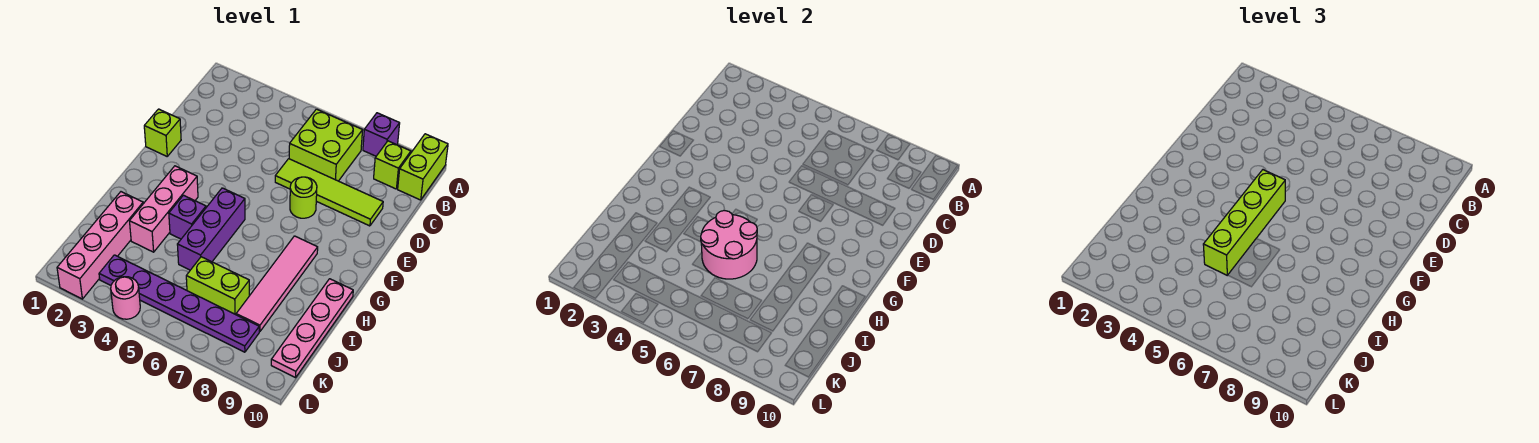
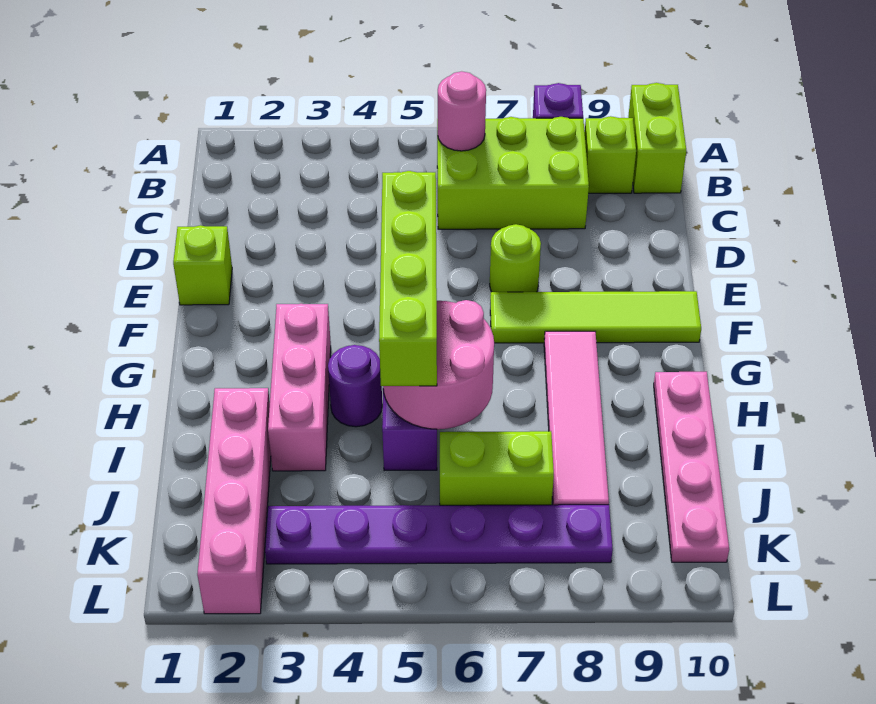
lime brick B6:C7 level 1 -> lime brick B6:C8 level 1
lime tile D6:D9 level 1 -> lime tile F7:F10 level 1
purple brick H4 level 1 -> purple round brick H4 level 1
pink round brick L4 level 1 -> pink round brick B6 level 2

